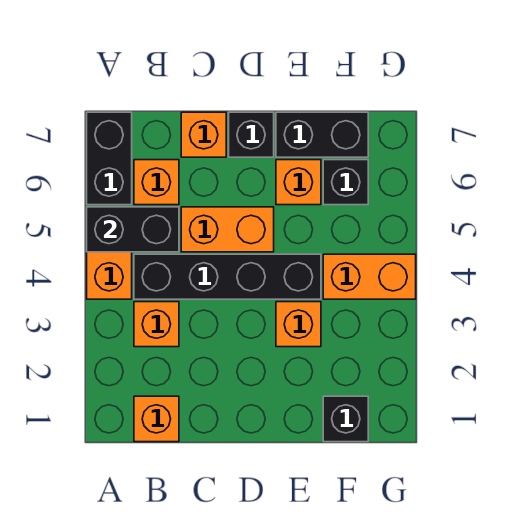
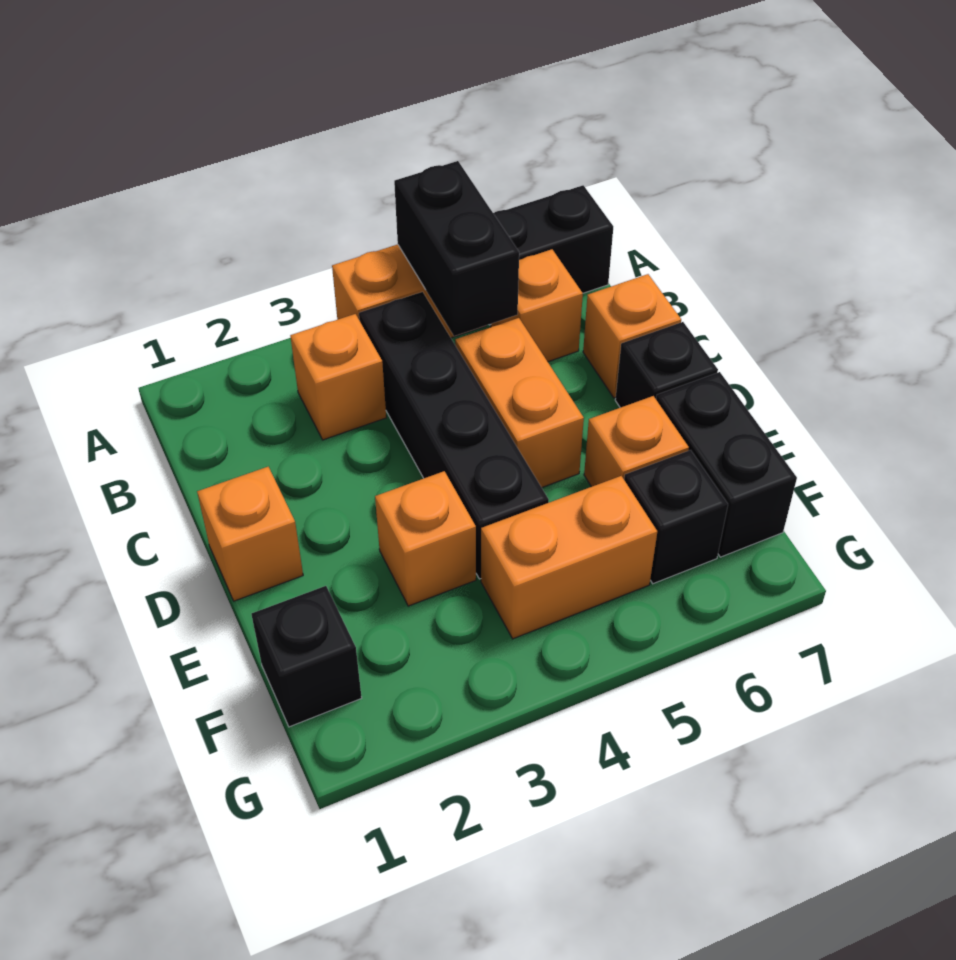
orange brick B1 level 1 -> orange brick D1 level 1
orange brick F4:G4 level 1 -> orange brick F4:F5 level 1

